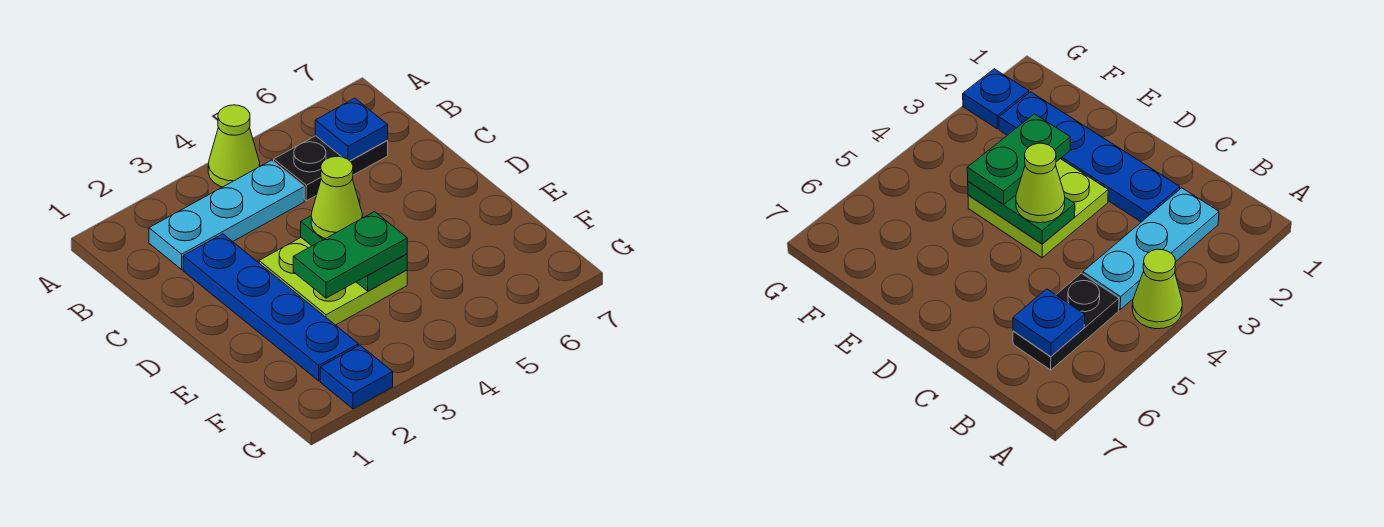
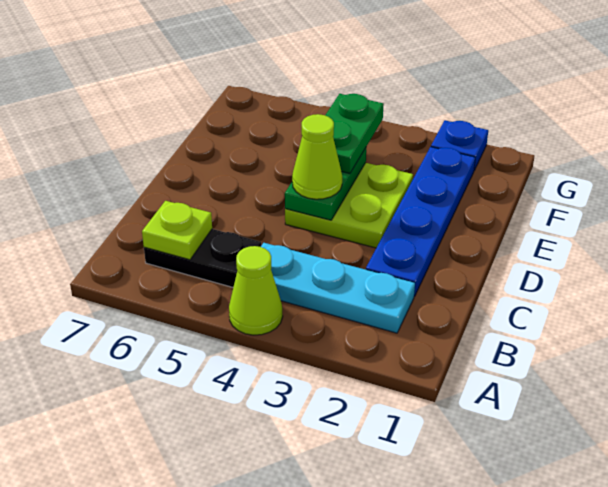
blue plate B6 level 2 -> lime plate B6 level 2
green plate E3:E4 level 3 -> green plate E4:F4 level 3

